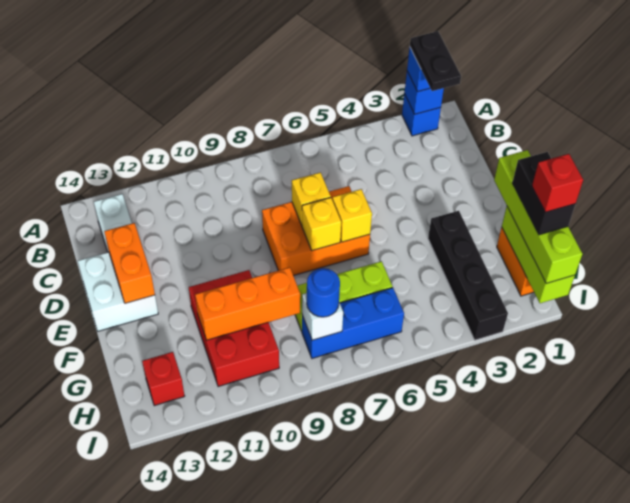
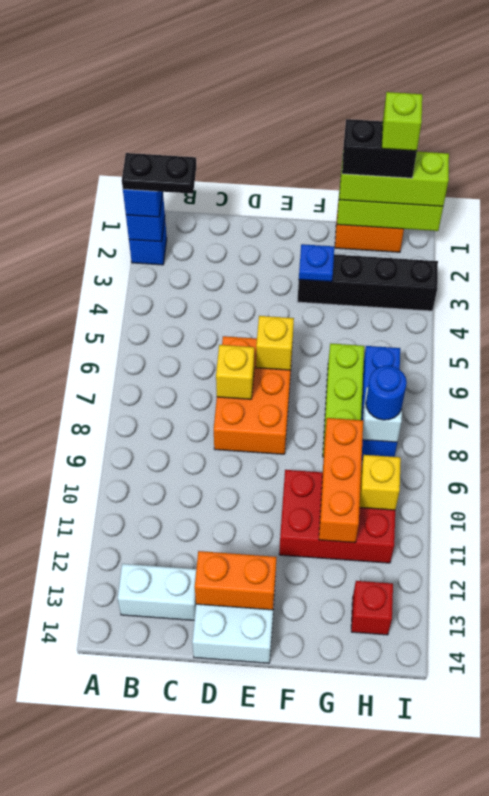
yellow brick E7 level 2 -> yellow brick H10 level 2
lime brick F1:I1 level 3 -> lime brick G1:I1 level 3
none -> blue plate F3 level 2
red brick H1 level 5 -> lime brick H1 level 5

